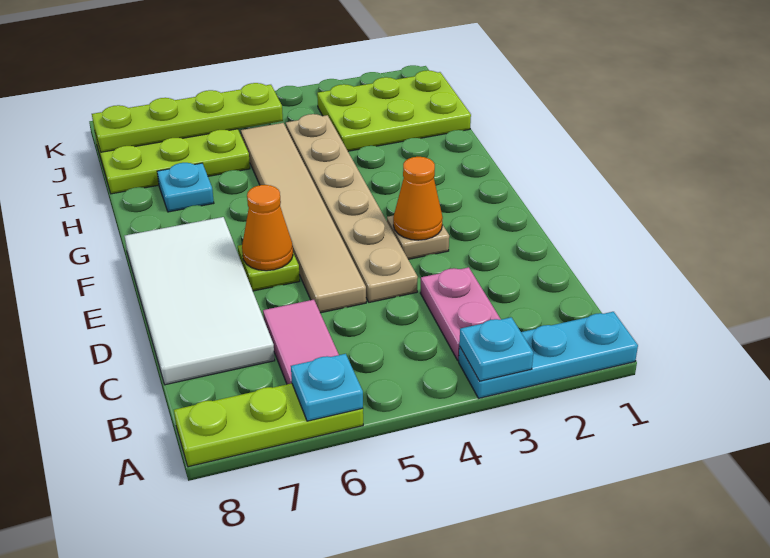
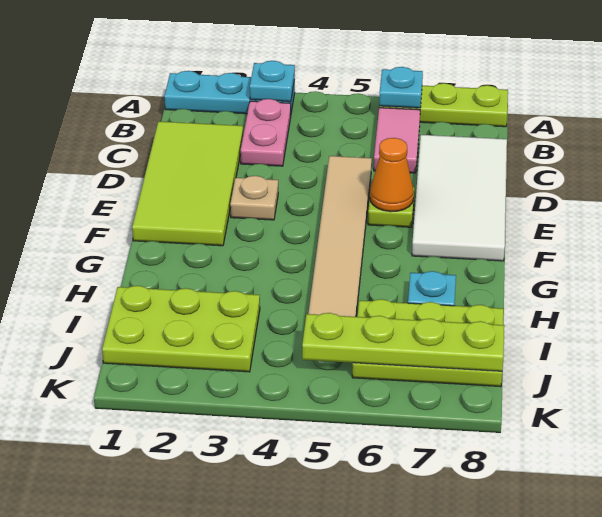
none -> lime tile C1:F2 level 1
tan plate D4:I4 level 1 -> none
orange cone E3 level 2 -> none

